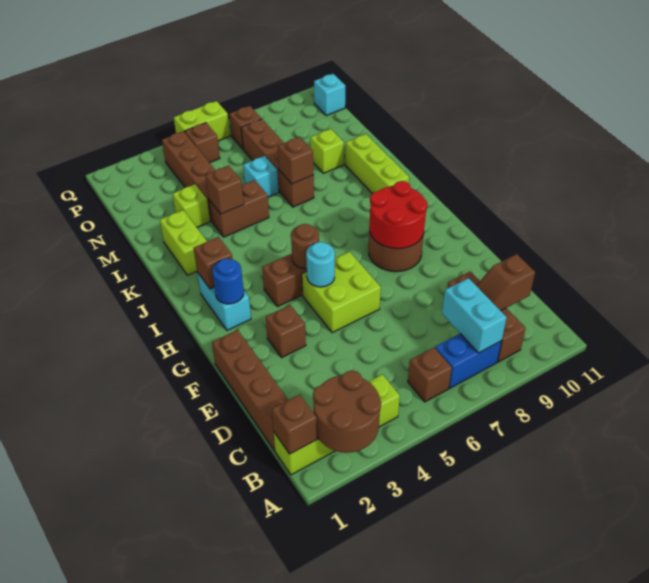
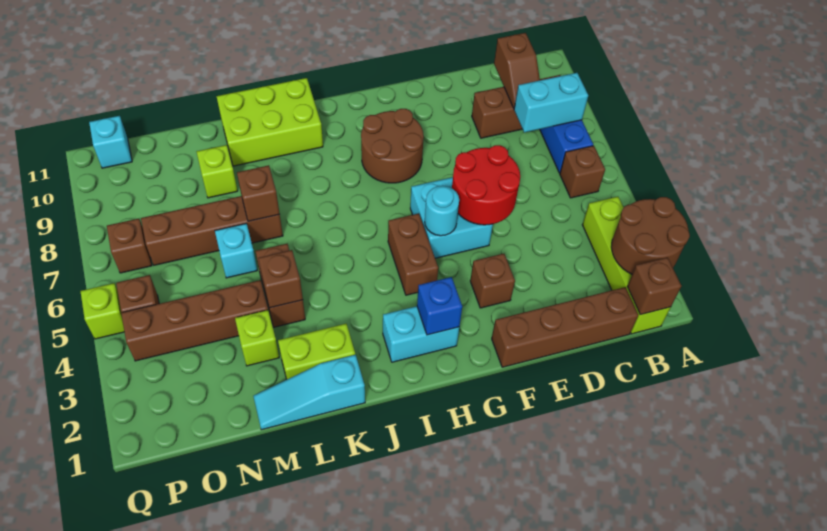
lime brick F5:G6 level 1 -> cyan brick F5:G6 level 1
red round brick G8:H9 level 2 -> red round brick E5:F6 level 2
blue round brick H2 level 2 -> blue brick H2 level 2
brown round brick H5 level 2 -> none
brown brick I2 level 2 -> none
lime brick J10:L10 level 1 -> lime brick J10:L11 level 1
none -> cyan slope K1:M1 level 1 top K
lime brick Q5:Q6 level 1 -> lime brick Q5 level 1

